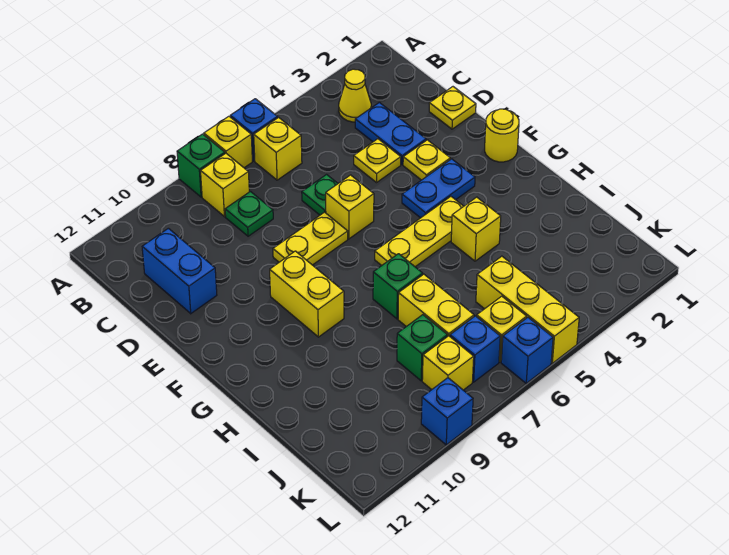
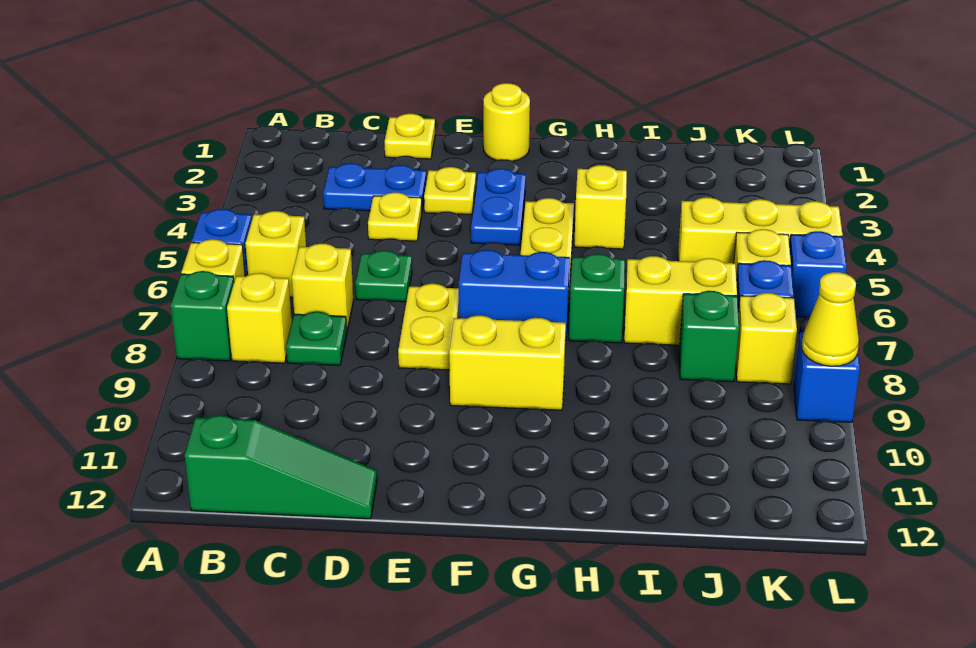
yellow cone B3 level 1 -> yellow cone L9 level 2
none -> green slope B12:D12 level 1 top B
blue brick C11:D11 level 1 -> blue brick F7:G7 level 1
yellow brick E6 level 1 -> yellow brick C7 level 1

